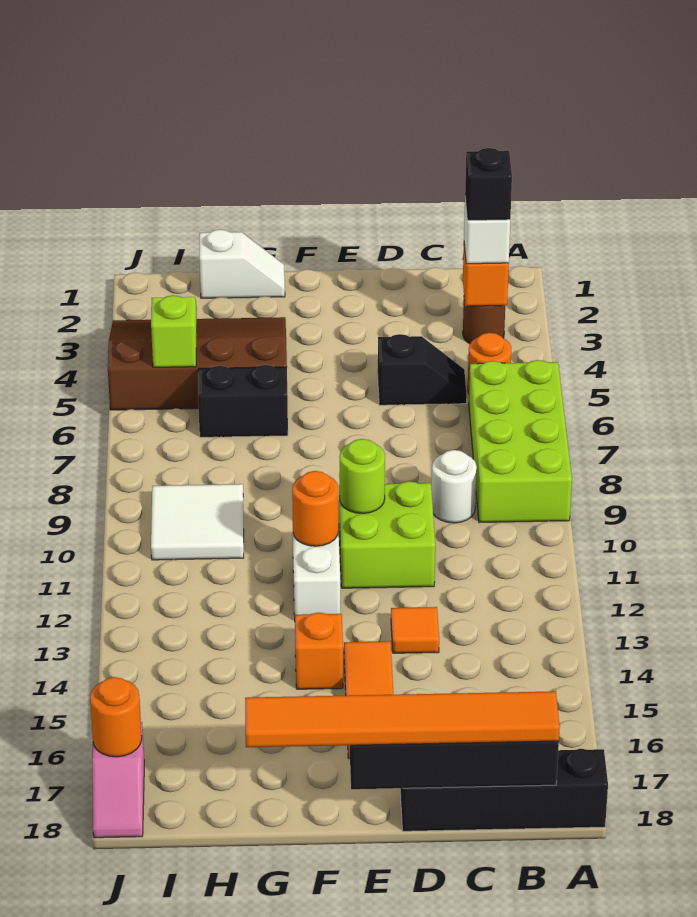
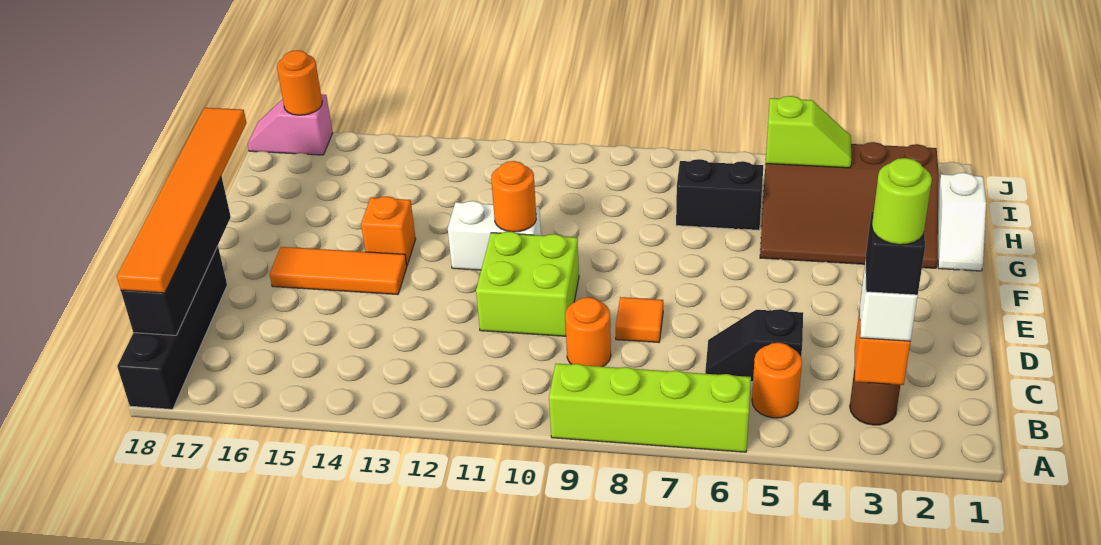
lime brick A6:B9 level 1 -> lime brick A6:A9 level 1
black slope C5:D5 level 1 top D -> black slope C5:C6 level 1 top 5
white round brick C9 level 1 -> orange round brick C9 level 1
orange tile D13 level 1 -> orange tile D8 level 1
lime round brick E10 level 2 -> lime round brick B3 level 5
brown slope G3:J5 level 1 top 5 -> brown slope G2:I5 level 1 top I
black brick G6:H6 level 1 -> black brick H6:H7 level 1
white tile H9:I10 level 1 -> none

